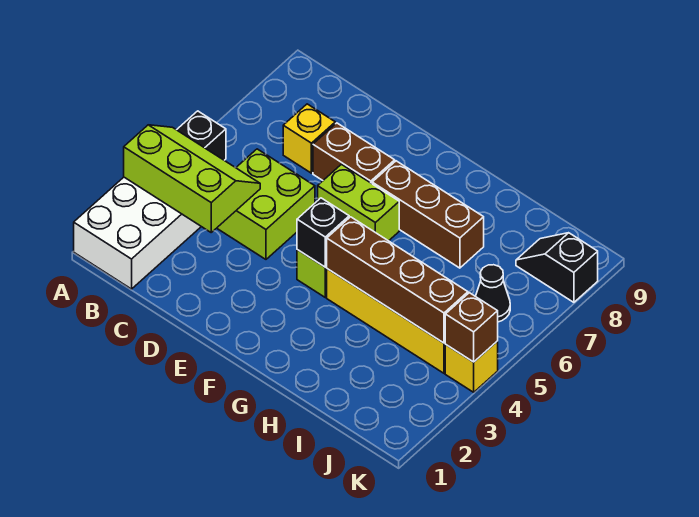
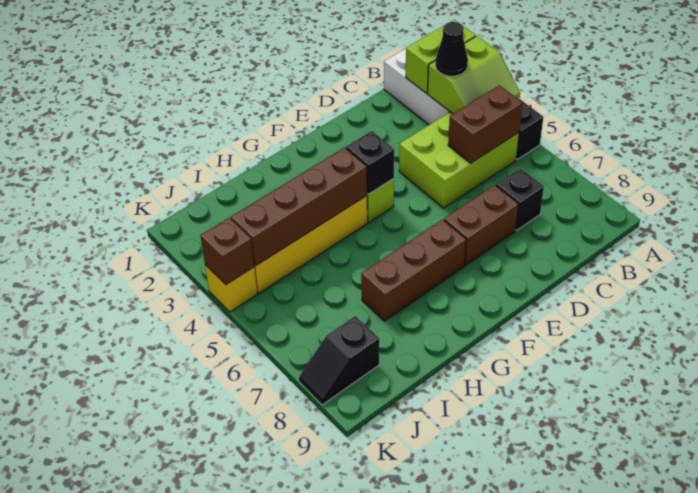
lime slope A3:C4 level 2 top 3 -> lime slope A3:B4 level 2 top 3
none -> brown brick B5:C5 level 2
lime brick C4:D5 level 1 -> lime brick B4:D5 level 1
yellow brick C7 level 1 -> black brick C7 level 1
lime brick E6:F6 level 1 -> lime brick A2:B2 level 2
black cone J6 level 1 -> black cone B3 level 3
black slope J8:K8 level 1 top K -> black slope J8:K8 level 1 top J

